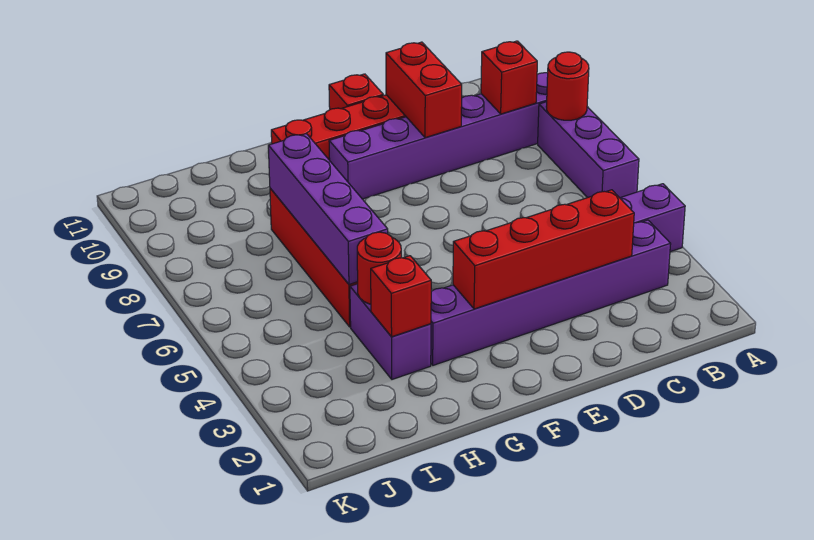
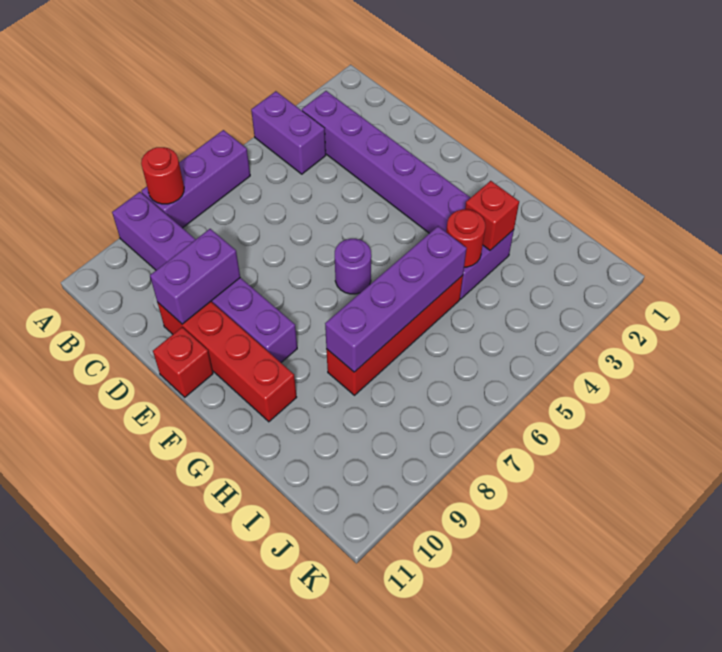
red brick B9 level 2 -> none
red brick C3:F3 level 2 -> none
red brick D9:D10 level 2 -> purple brick D9:D10 level 2
none -> purple round brick F6 level 1

